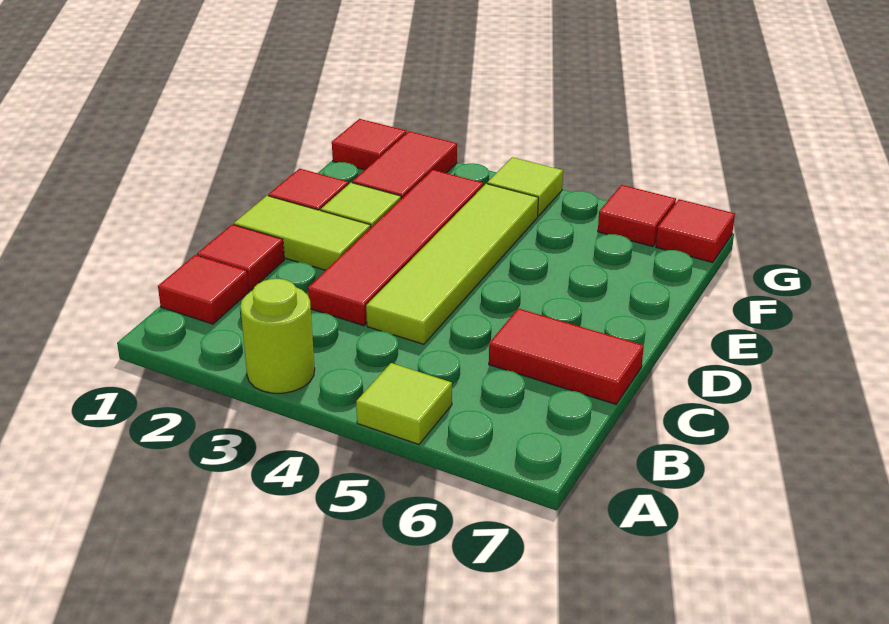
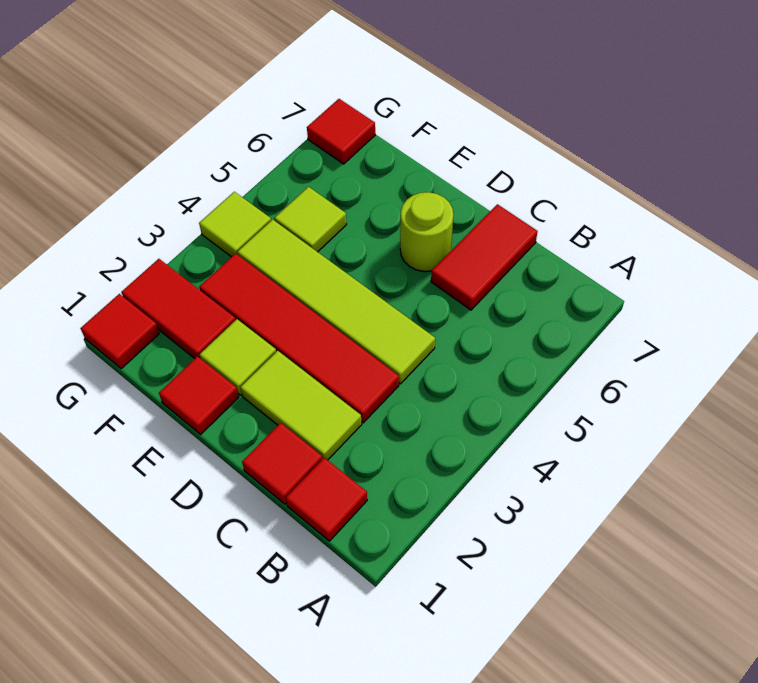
lime round brick A3 level 1 -> lime round brick D6 level 1
lime tile A5 level 1 -> lime tile F5 level 1
lime tile D1:D2 level 1 -> lime tile C2:D2 level 1
red tile G6 level 1 -> none

